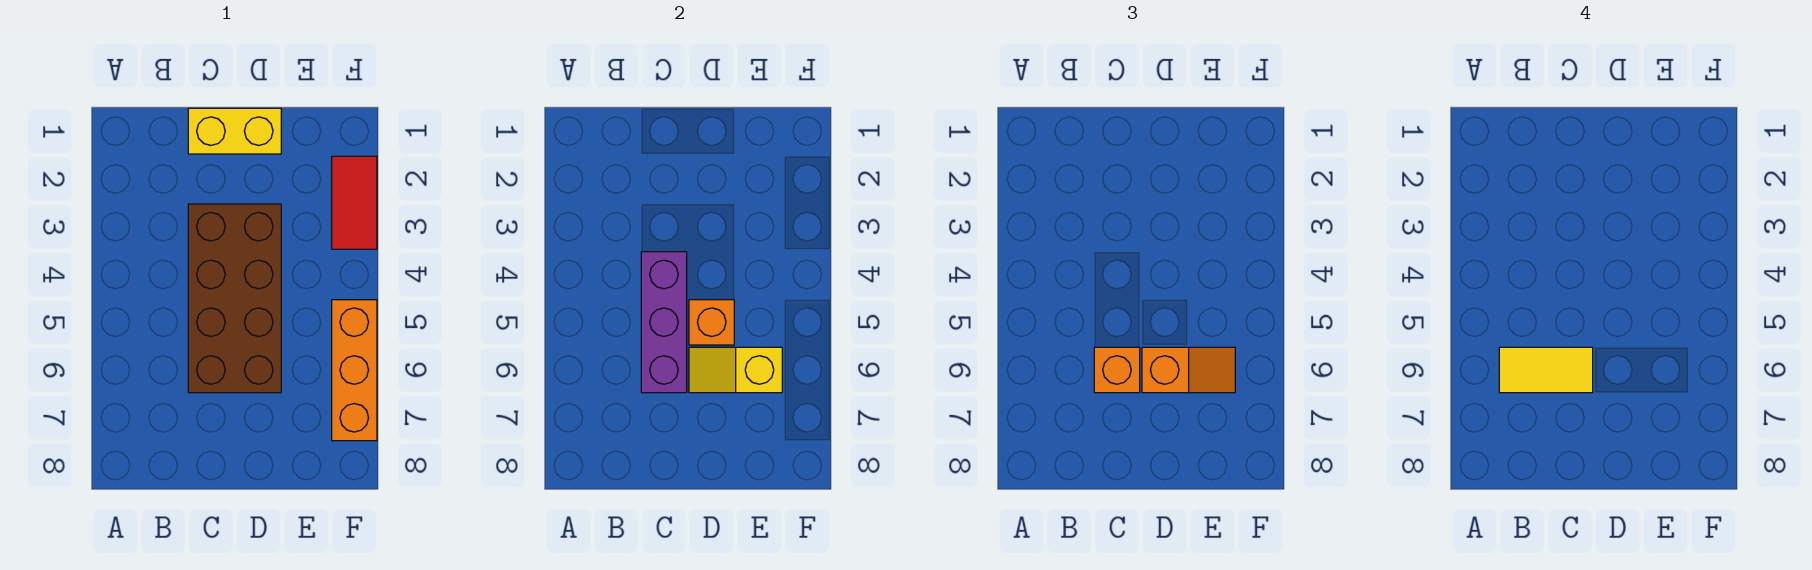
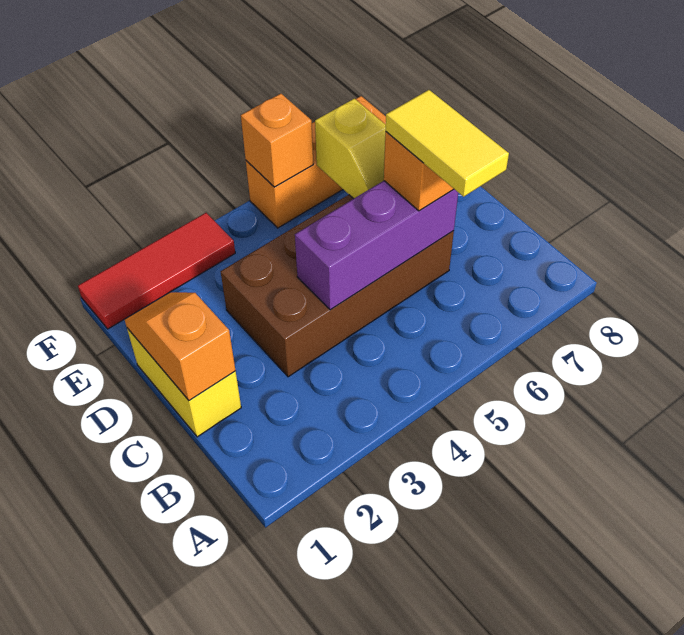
orange brick D5 level 2 -> orange brick F5 level 2
orange slope D6:E6 level 3 top D -> orange slope C1:D1 level 2 top C
red tile F2:F3 level 1 -> red tile F1:F3 level 1

